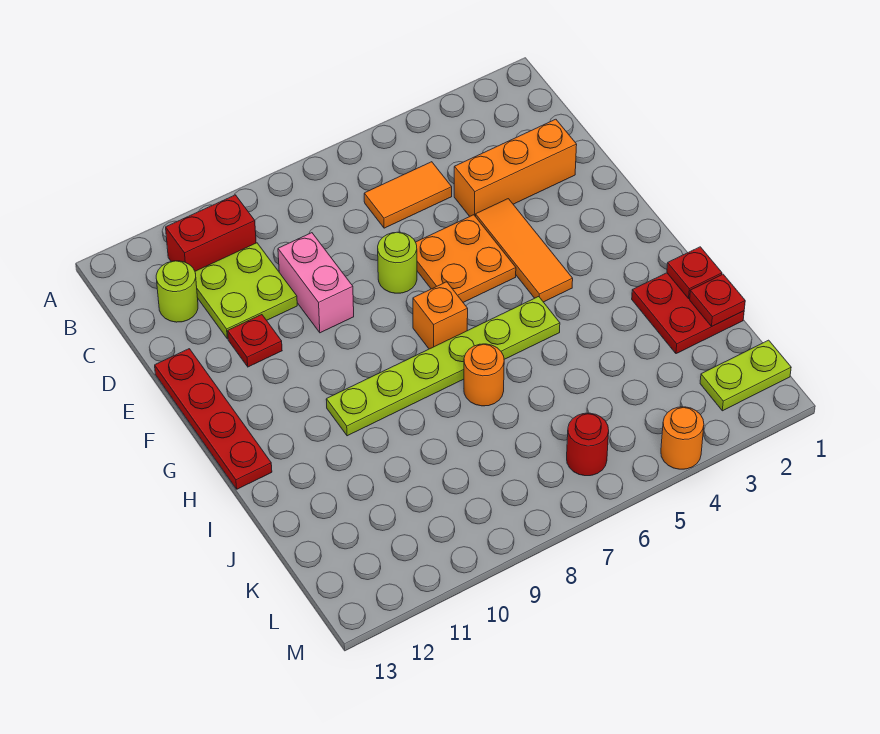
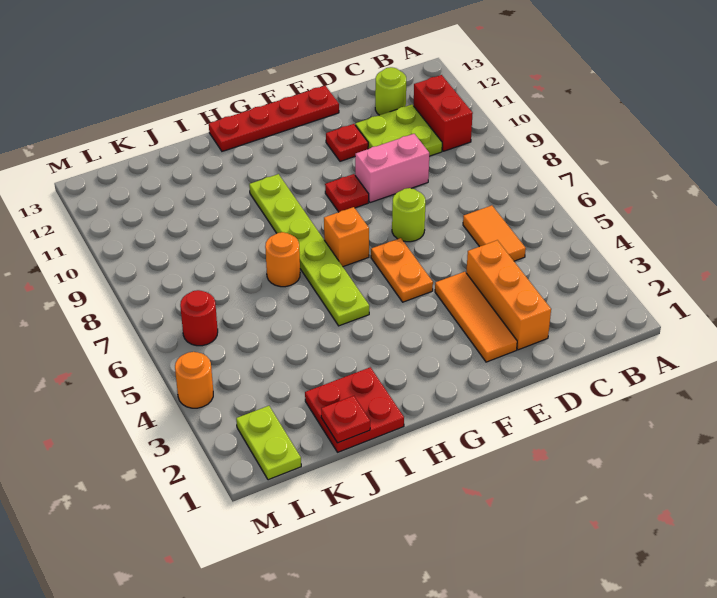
orange tile E4:G4 level 1 -> orange tile E2:E4 level 1
orange plate E5:F6 level 1 -> orange plate F5:F6 level 1
red plate I1 level 2 -> red plate F9 level 1

